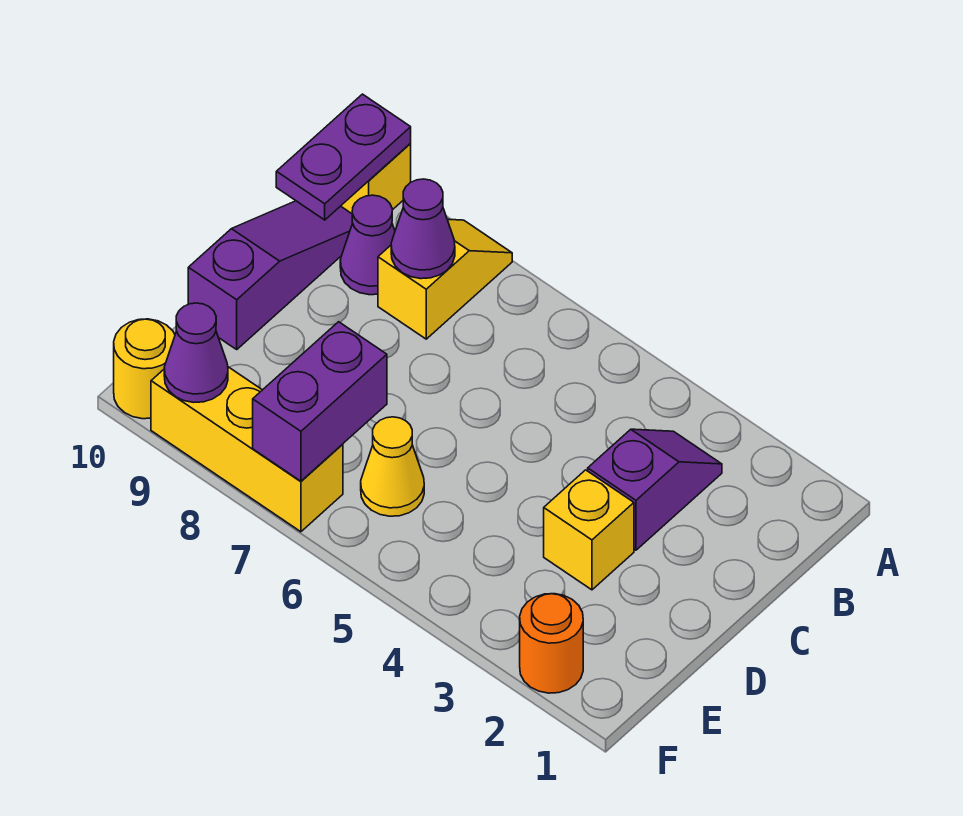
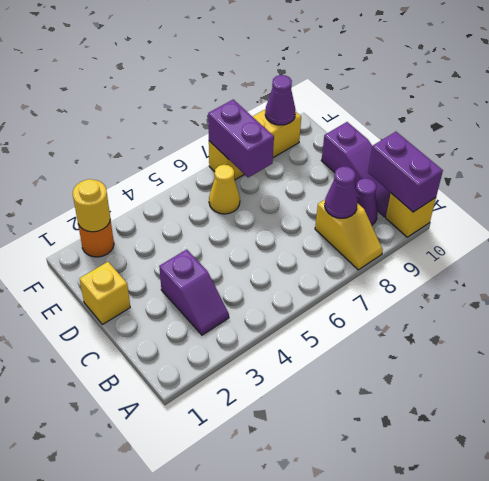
purple plate A10:B10 level 2 -> purple brick A10:B10 level 2
yellow brick D3 level 1 -> yellow brick D1 level 1
yellow round brick F10 level 1 -> yellow round brick F2 level 2

